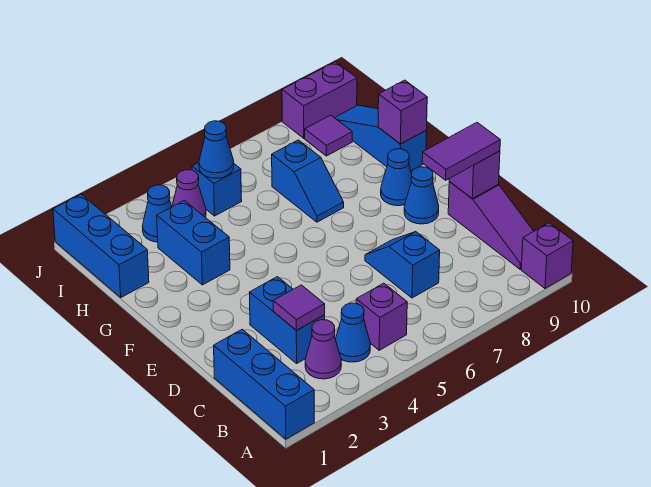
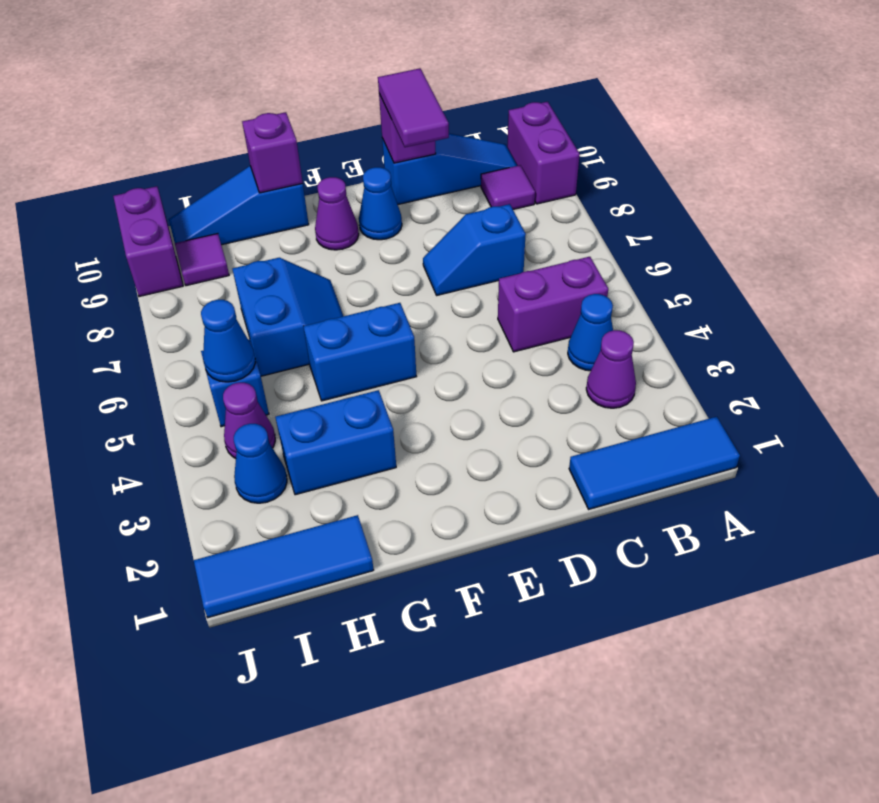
blue brick A1:C1 level 1 -> blue tile A1:C1 level 1
purple brick A10 level 1 -> purple brick A9:A10 level 1
purple brick B5 level 1 -> purple brick B5:C5 level 1
purple slope B10:D10 level 1 top D -> blue slope B10:D10 level 1 top D
blue brick C3:D3 level 1 -> blue brick F5:G5 level 1
purple tile C3 level 2 -> purple tile B9 level 1
blue cone F9 level 1 -> purple cone F9 level 1
blue slope G7:H7 level 1 top H -> blue slope G6:H7 level 1 top H
blue brick H1:J1 level 1 -> blue tile H1:J1 level 1

